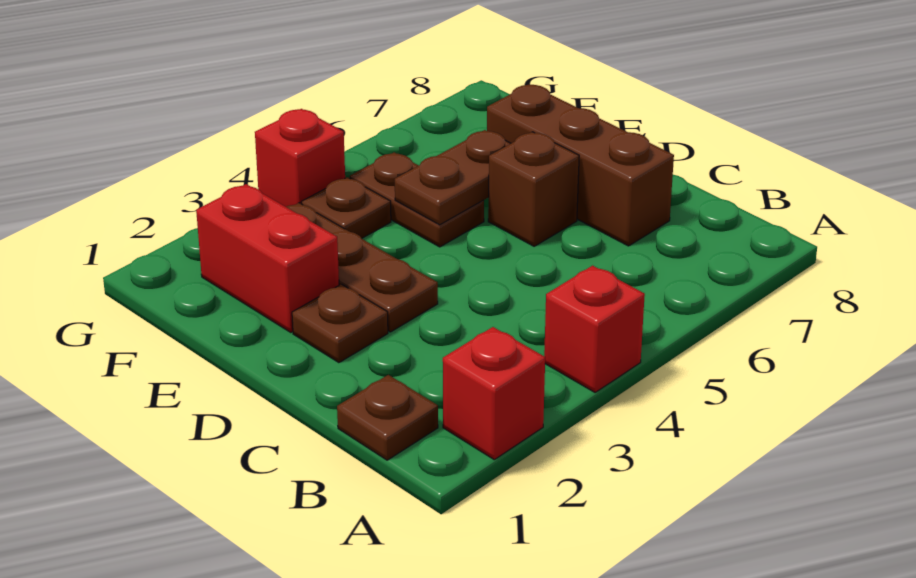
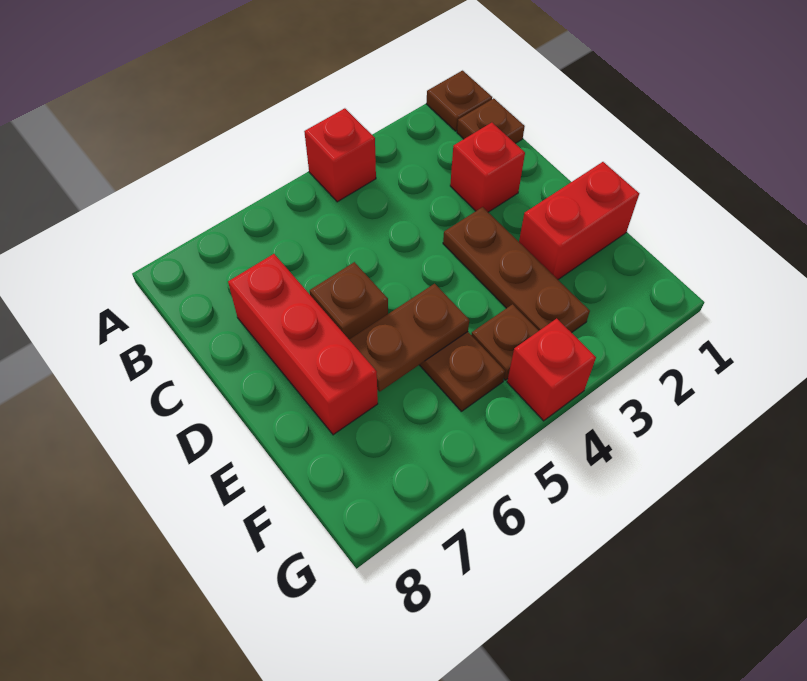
red brick A2 level 1 -> red brick C2 level 1
brown brick C7:E7 level 1 -> red brick C7:E7 level 1
brown plate D2 level 1 -> brown plate A1 level 1
red brick E2:F2 level 1 -> red brick E1:E2 level 1

